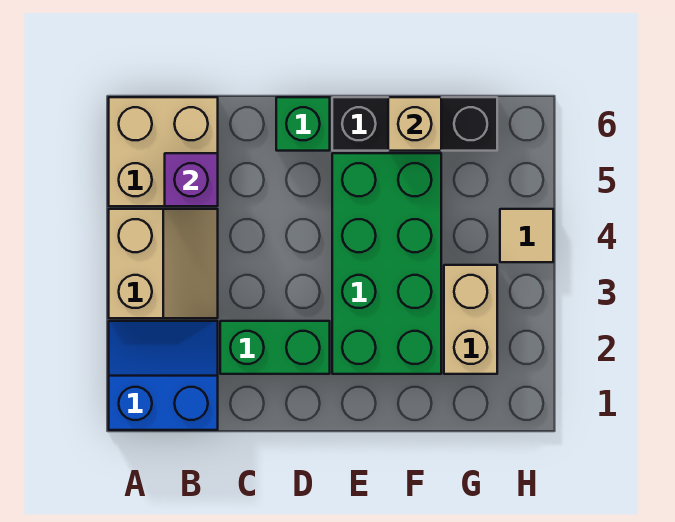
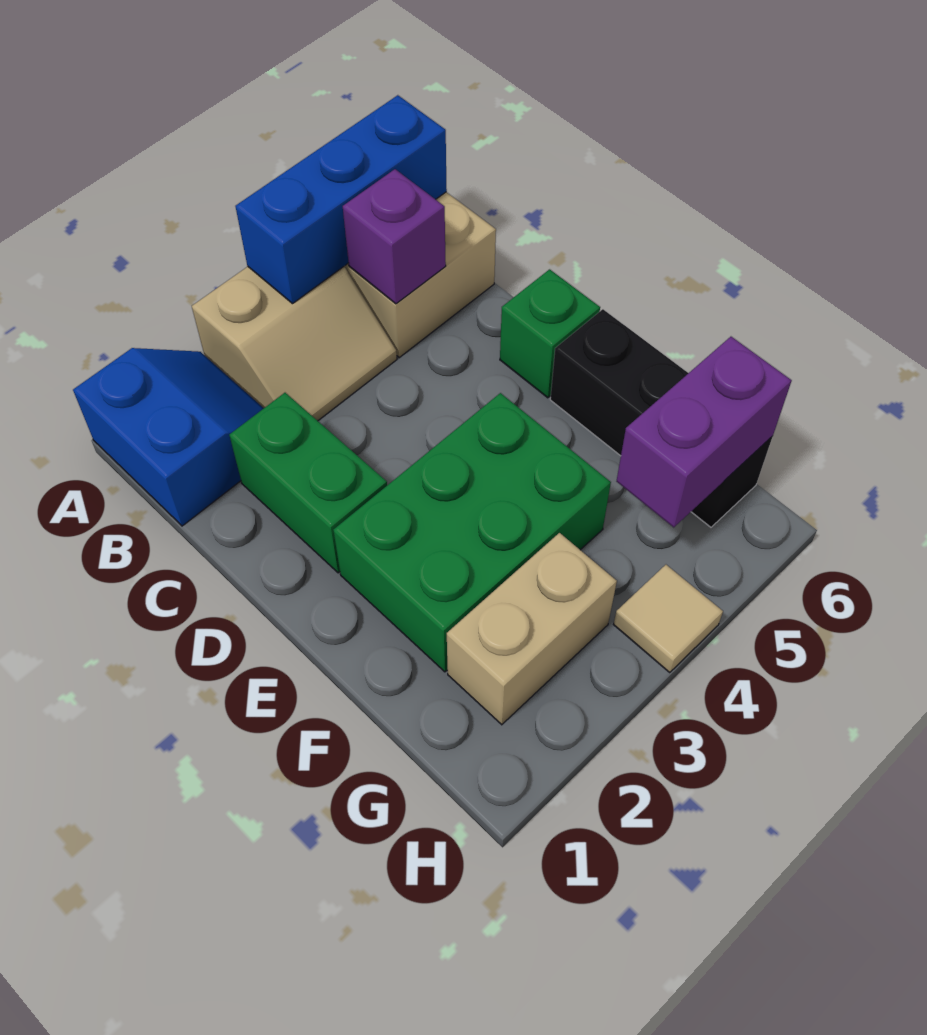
none -> blue brick A4:A6 level 2
green brick E2:F5 level 1 -> green brick E2:F4 level 1
tan brick F6 level 2 -> none
none -> purple brick G5:G6 level 2

